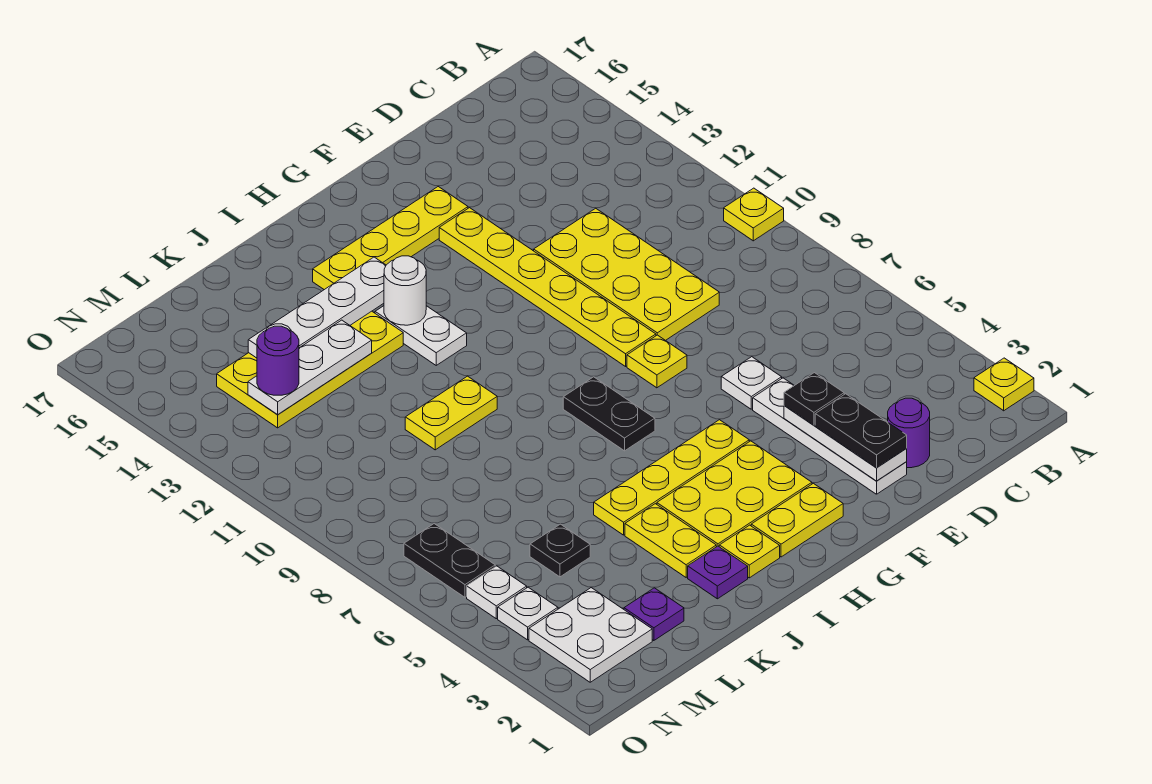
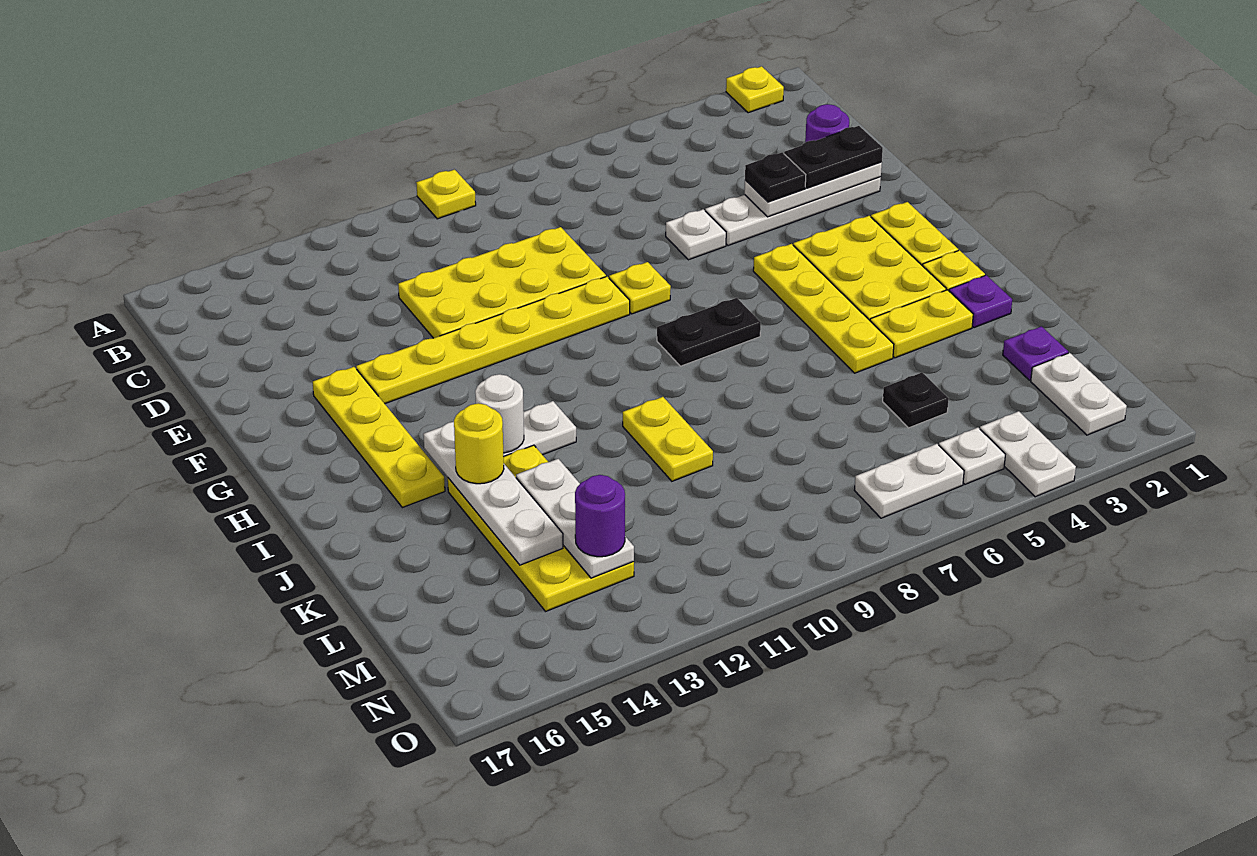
none -> yellow round brick J14 level 3
white plate M2:N3 level 1 -> white plate M2:N2 level 1
white plate N4 level 1 -> white plate N4:O4 level 1
black plate N6:N7 level 1 -> white plate N6:N7 level 1

